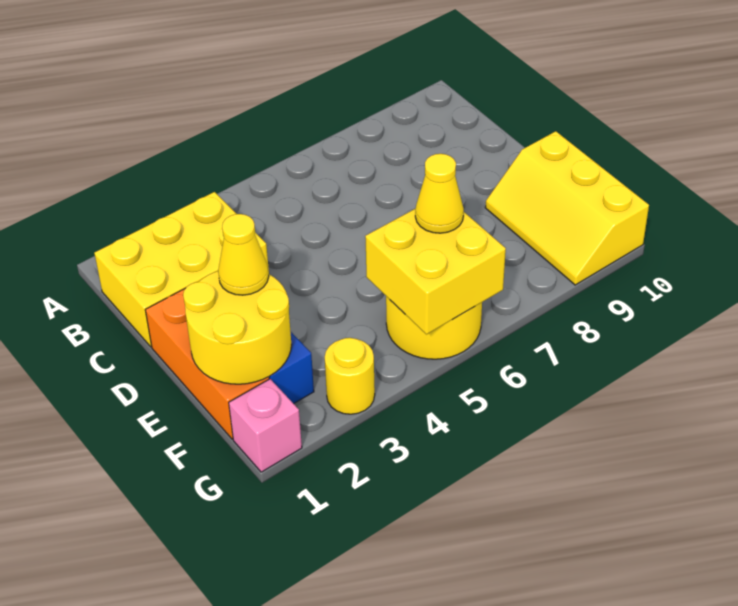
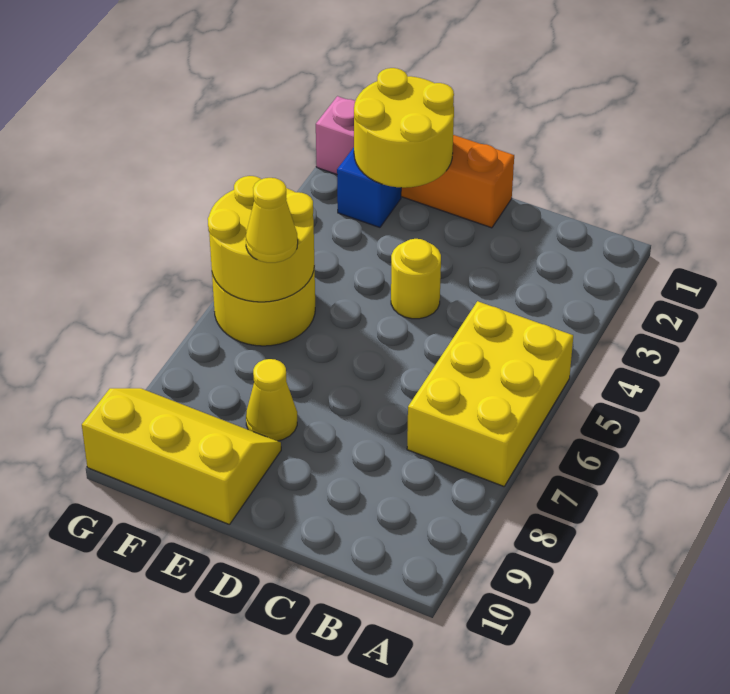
yellow brick B1:C3 level 1 -> yellow brick A5:B7 level 1
yellow cone E2 level 3 -> yellow cone E8 level 1
yellow brick F5:G6 level 2 -> yellow round brick F5:G6 level 2
yellow round brick G3 level 1 -> yellow round brick D4 level 1

